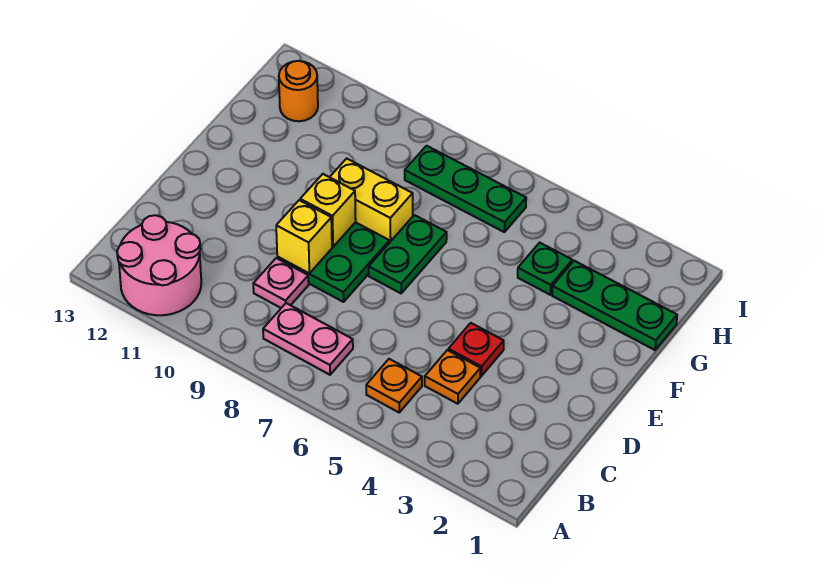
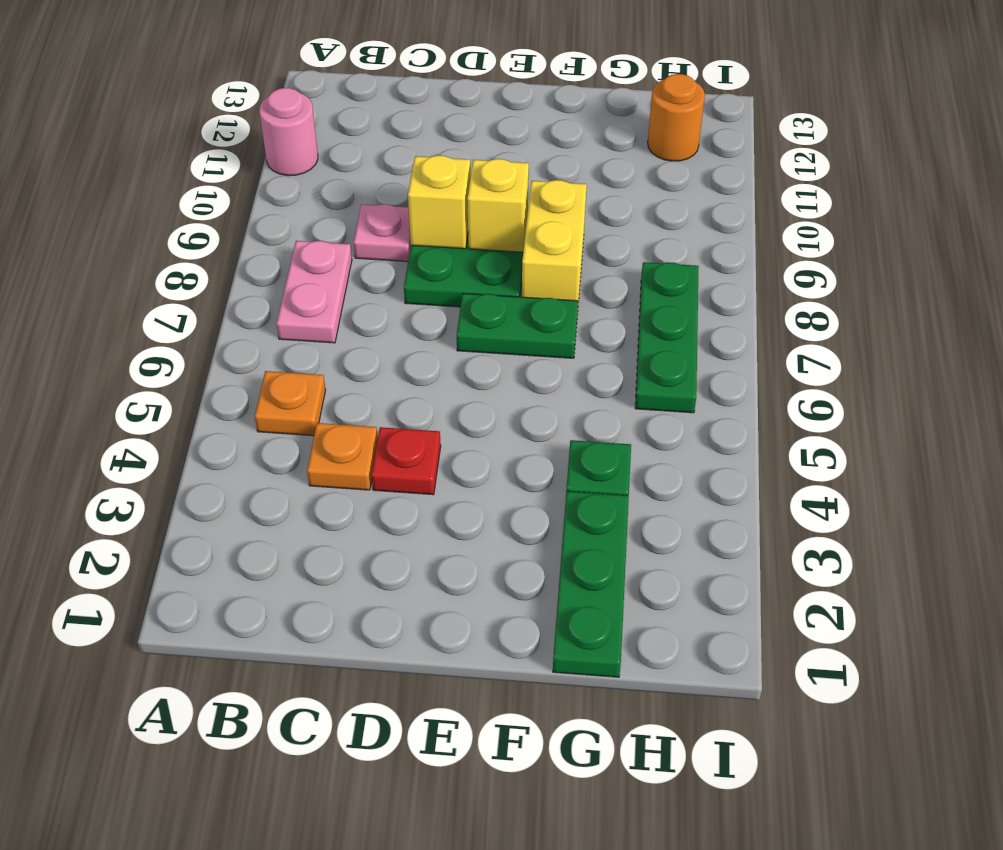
pink round brick A11:B12 level 1 -> pink round brick A11 level 1

